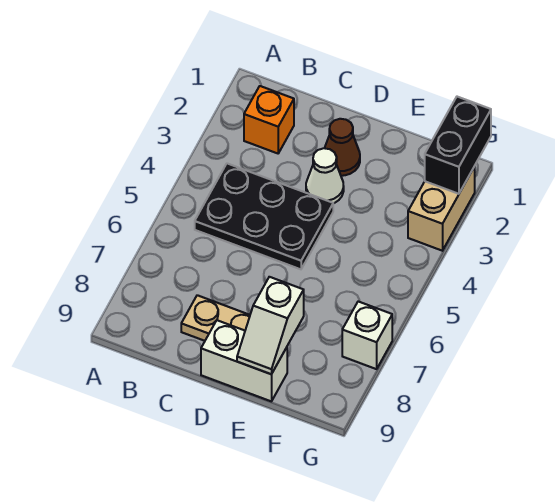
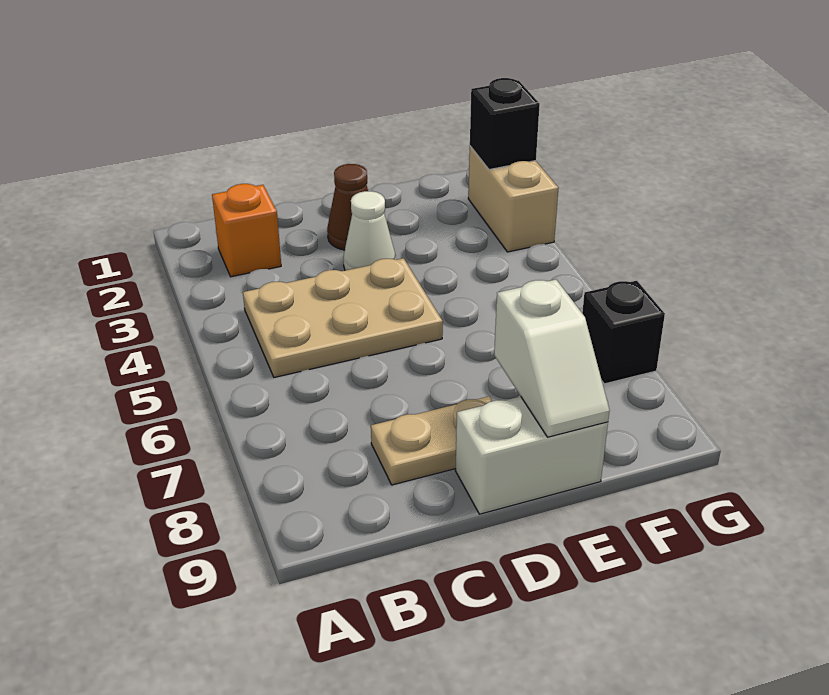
black plate B4:D5 level 1 -> tan plate B4:D5 level 1
black brick G1:G2 level 2 -> black brick G2 level 2
white brick G7 level 1 -> black brick G7 level 1

